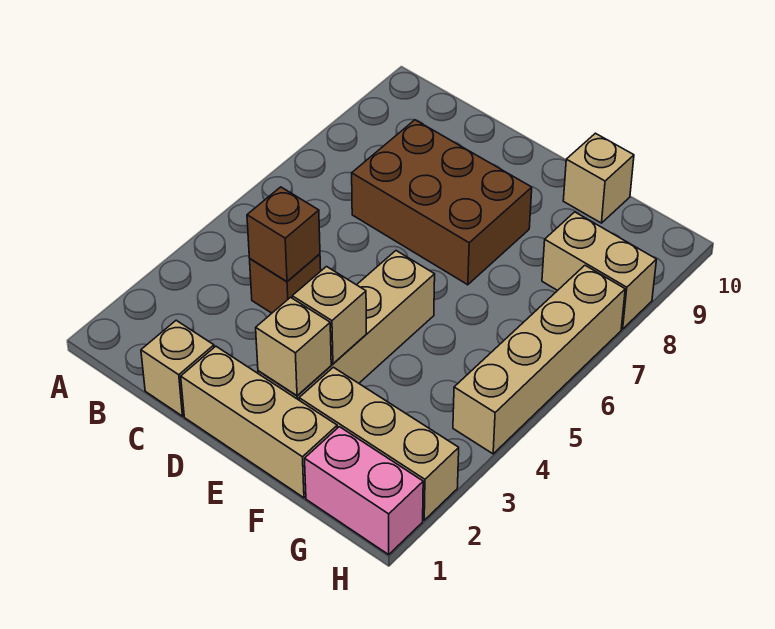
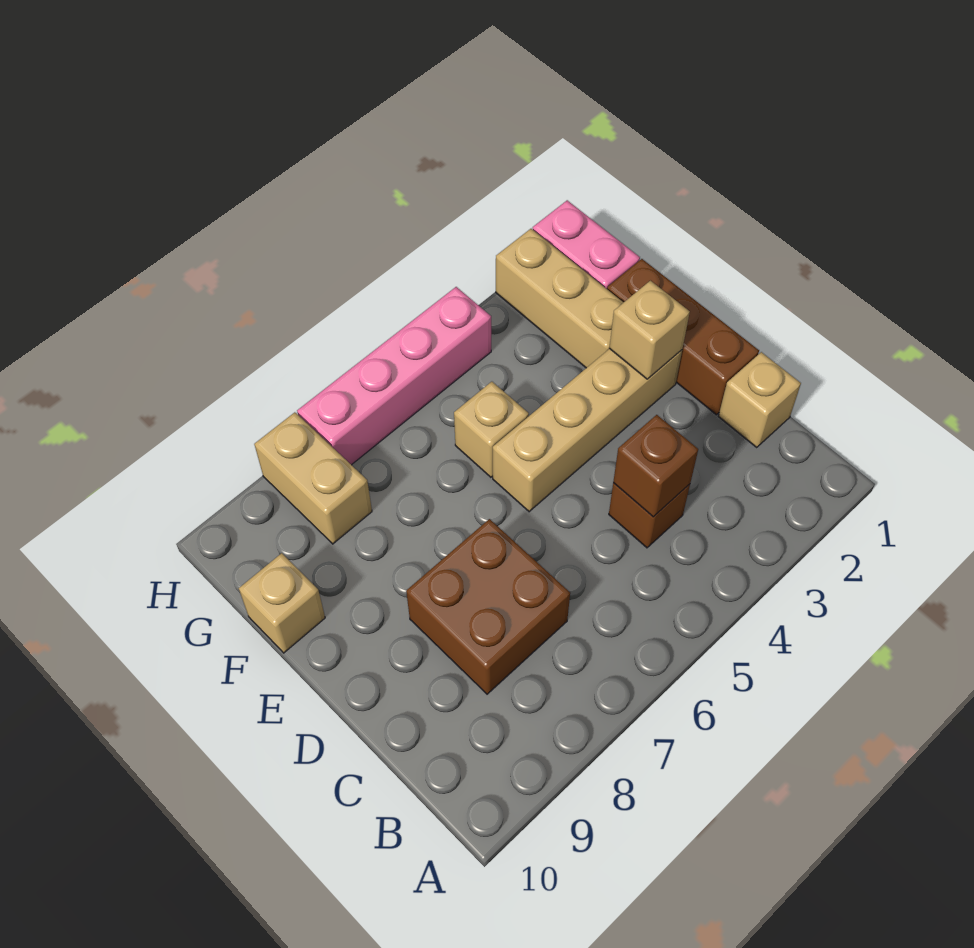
brown brick C7:E8 level 1 -> brown brick C7:D8 level 1
tan brick D1:F1 level 1 -> brown brick D1:F1 level 1
tan brick E3 level 2 -> tan brick F5 level 1
tan brick H4:H7 level 1 -> pink brick H4:H7 level 1

